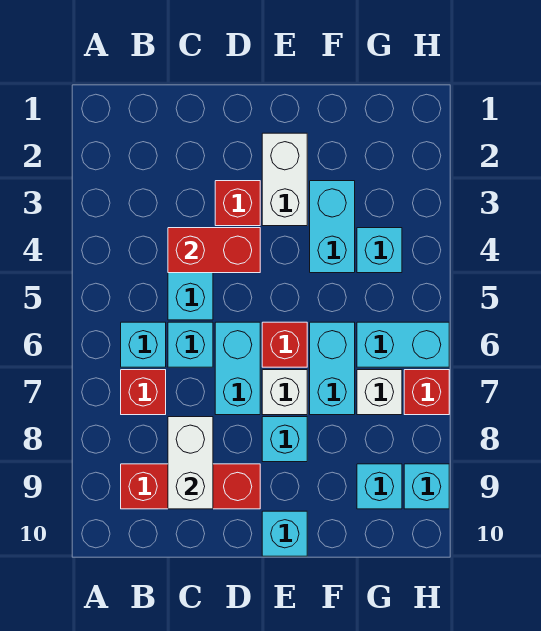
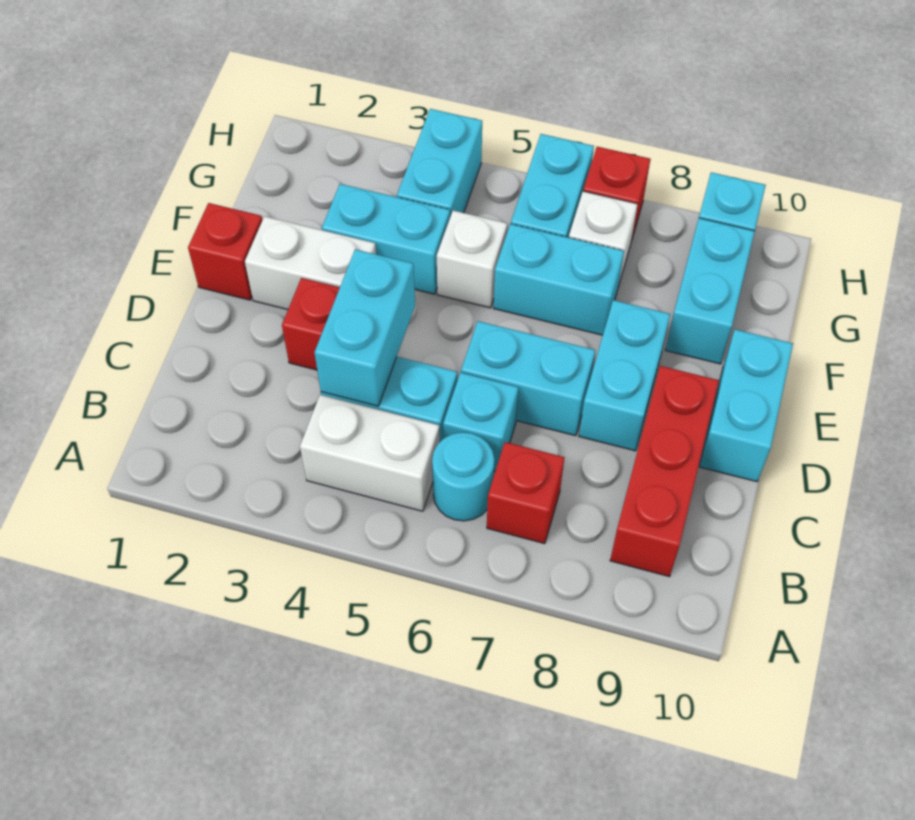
cyan brick B6 level 1 -> cyan round brick B6 level 1
red brick C4:D4 level 2 -> cyan brick C4:D4 level 2
white brick C8:C9 level 2 -> white brick B4:B5 level 1
red brick E6 level 1 -> red brick E1 level 1
white brick E7 level 1 -> white brick F5 level 1
cyan brick E8 level 1 -> cyan brick D8:E8 level 1
cyan brick E10 level 1 -> cyan brick D10:E10 level 1
cyan brick G4 level 1 -> cyan brick G4:H4 level 1
cyan brick G9 level 1 -> cyan brick F9:G9 level 1

